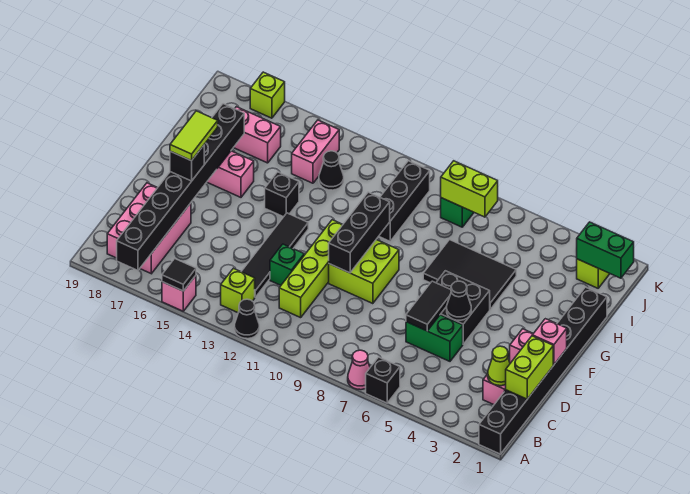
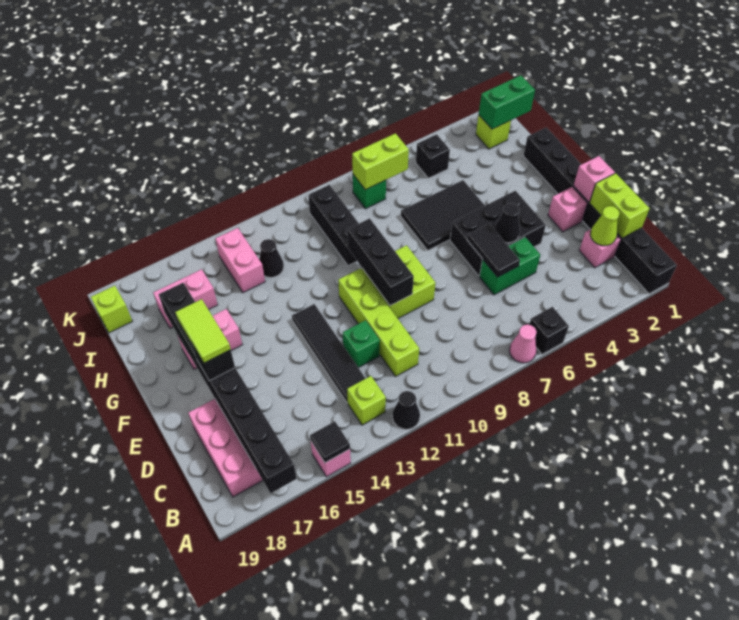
black brick E5:F6 level 1 -> black brick E4:F6 level 1
black brick G14 level 1 -> black brick J5 level 1
lime brick K17 level 1 -> lime brick J19 level 1

